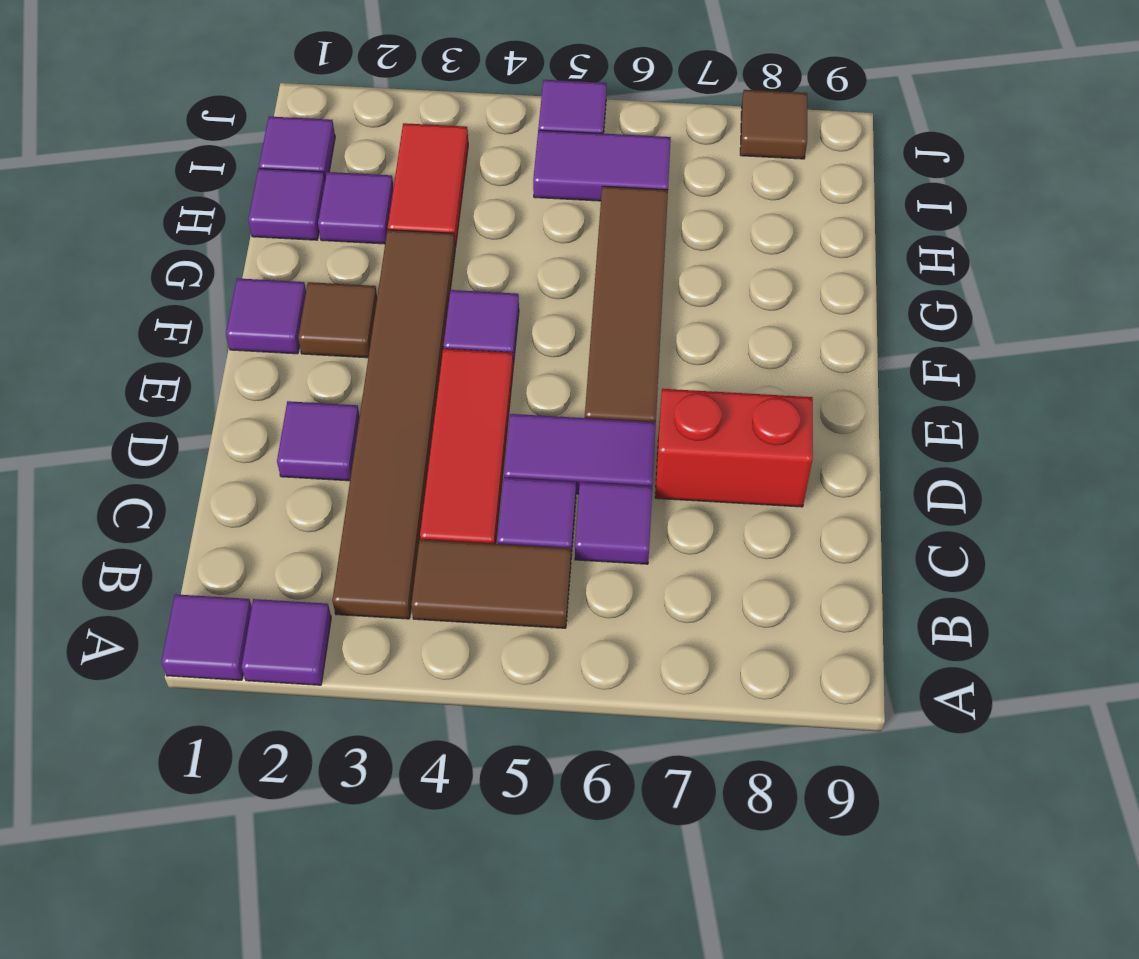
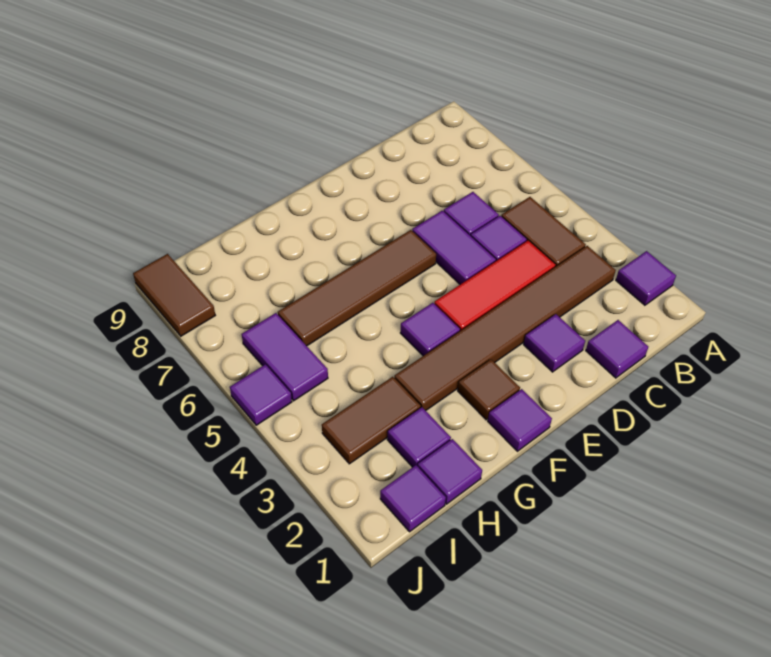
purple tile A1 level 1 -> purple tile C1 level 1
red brick D7:D8 level 1 -> none
red tile H3:I3 level 1 -> brown tile H3:I3 level 1
brown tile J8 level 1 -> brown tile J8:J9 level 1

